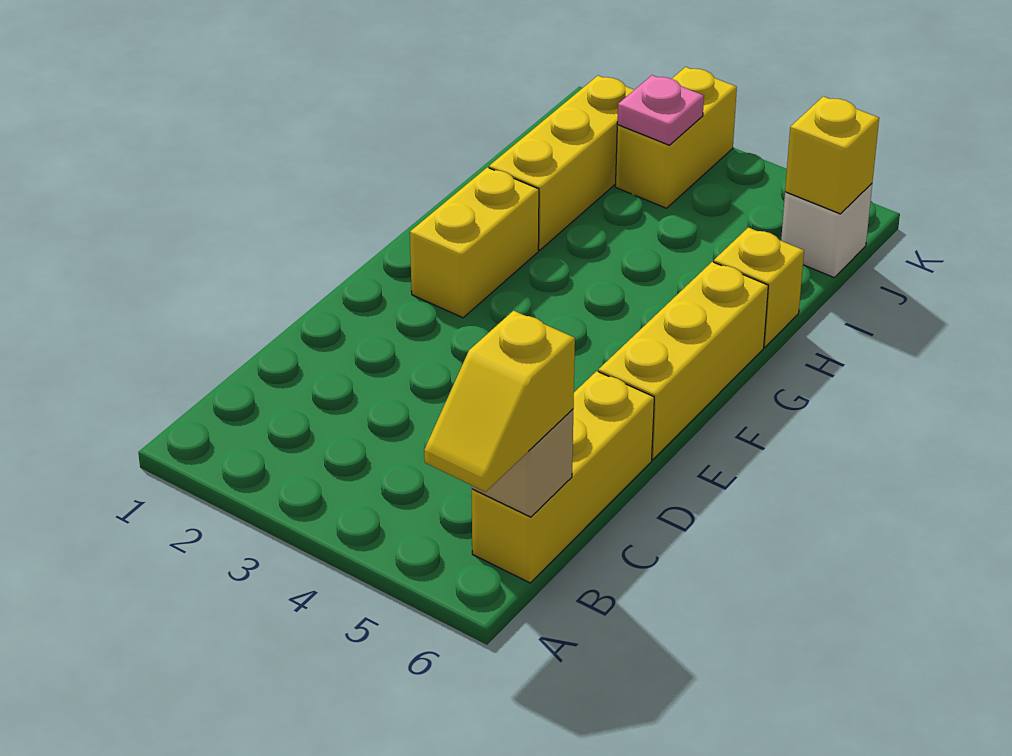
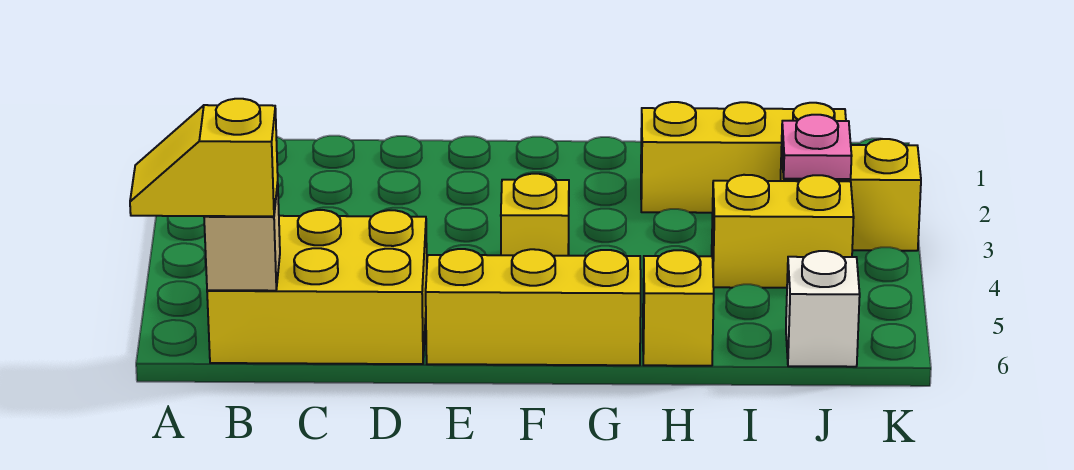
yellow brick B6:D6 level 1 -> yellow brick B5:D6 level 1
yellow brick F2:G2 level 1 -> yellow brick I4:J4 level 1
yellow brick J6 level 2 -> yellow brick F4 level 1

